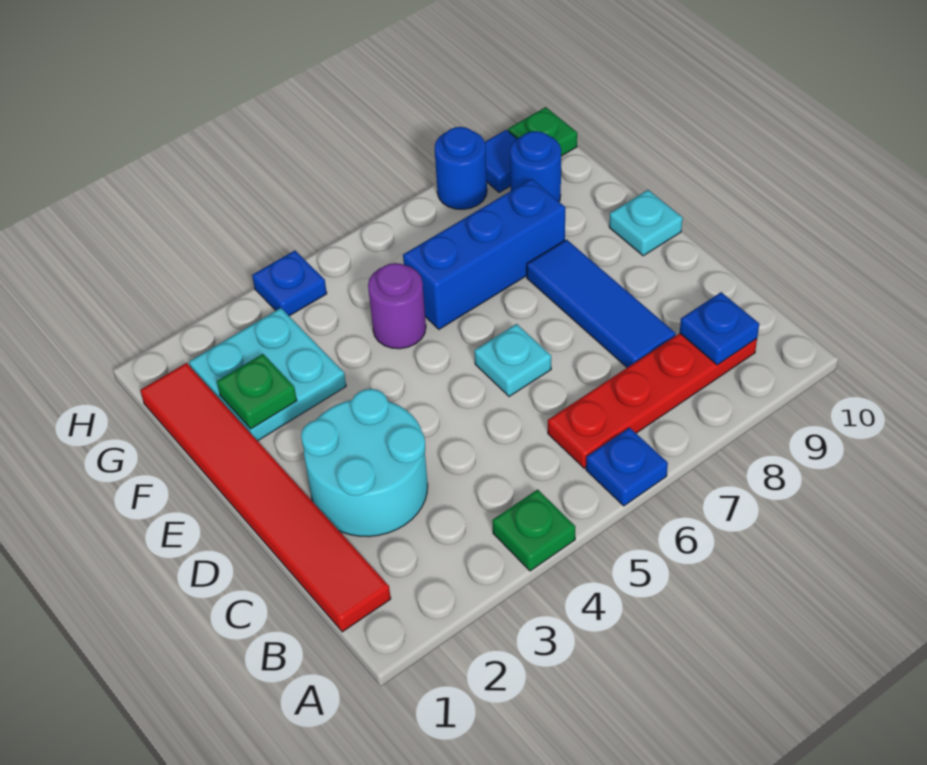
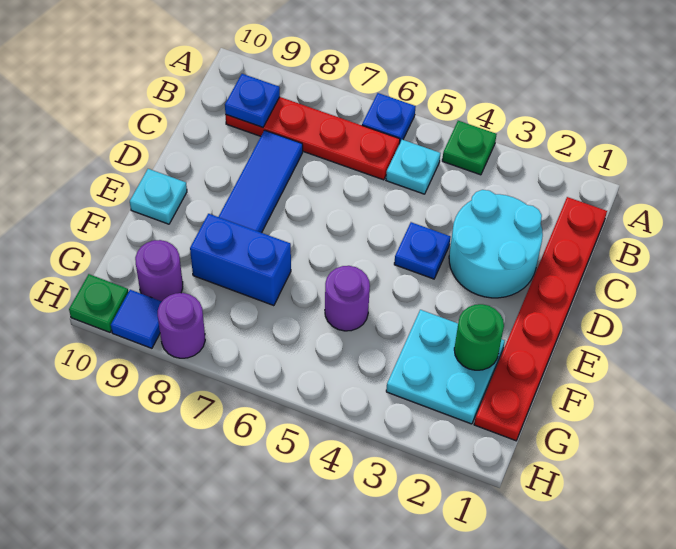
red tile B1:G1 level 1 -> red plate B1:G1 level 1
cyan plate D6 level 1 -> cyan plate B5 level 1
green plate F2 level 2 -> green round brick F2 level 2
blue brick F6:F8 level 1 -> blue brick F7:F8 level 1
blue round brick G9 level 1 -> purple round brick G9 level 1
blue plate H4 level 1 -> blue plate D4 level 1
blue round brick H8 level 1 -> purple round brick H8 level 1

